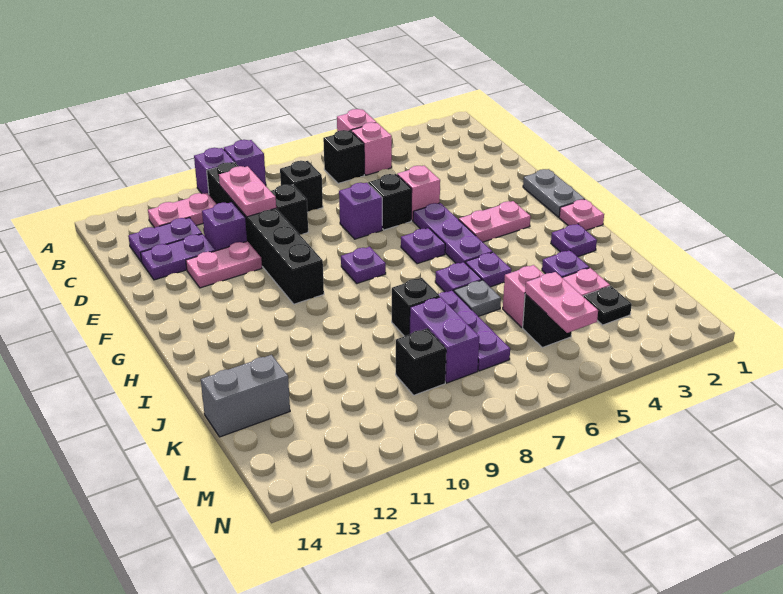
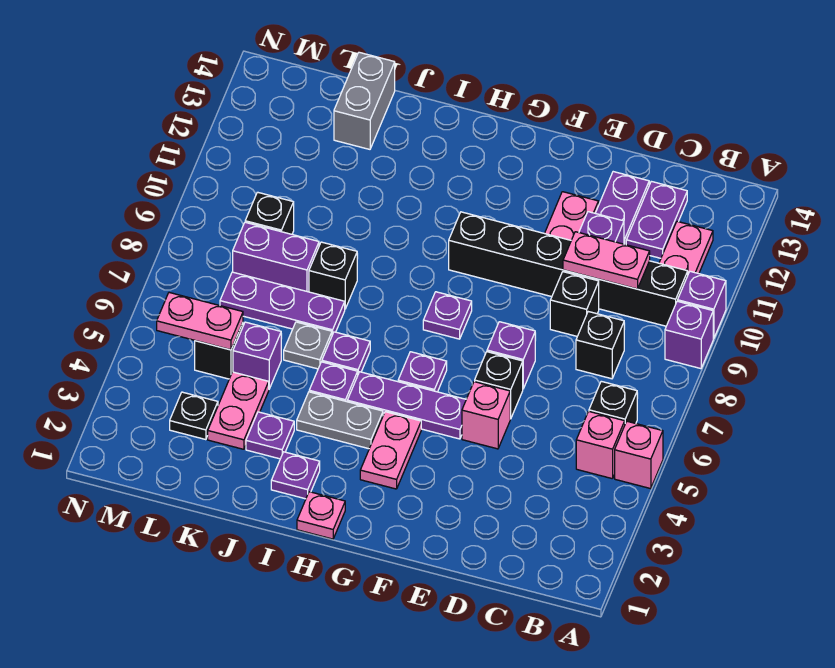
grey plate F1:G1 level 1 -> grey plate H4:I4 level 1
pink brick K5 level 1 -> purple brick K5 level 1

